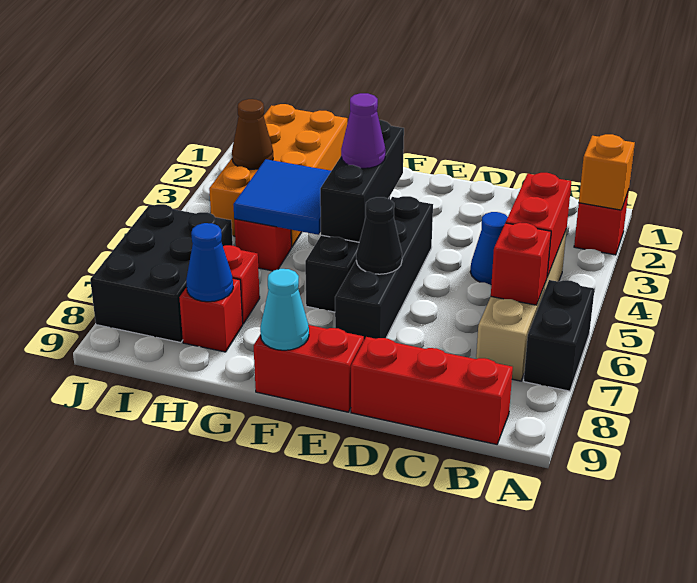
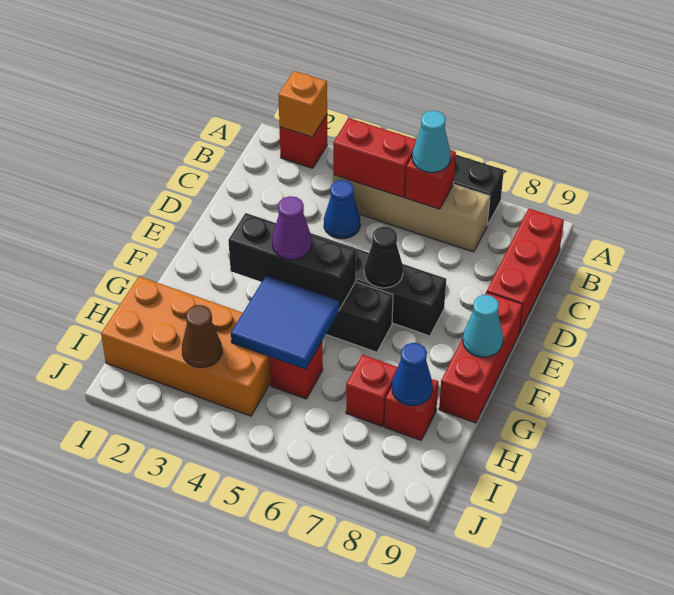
none -> cyan cone B6 level 3
red brick E9:F9 level 1 -> red brick E9:G9 level 1
black brick I6:J8 level 1 -> none

